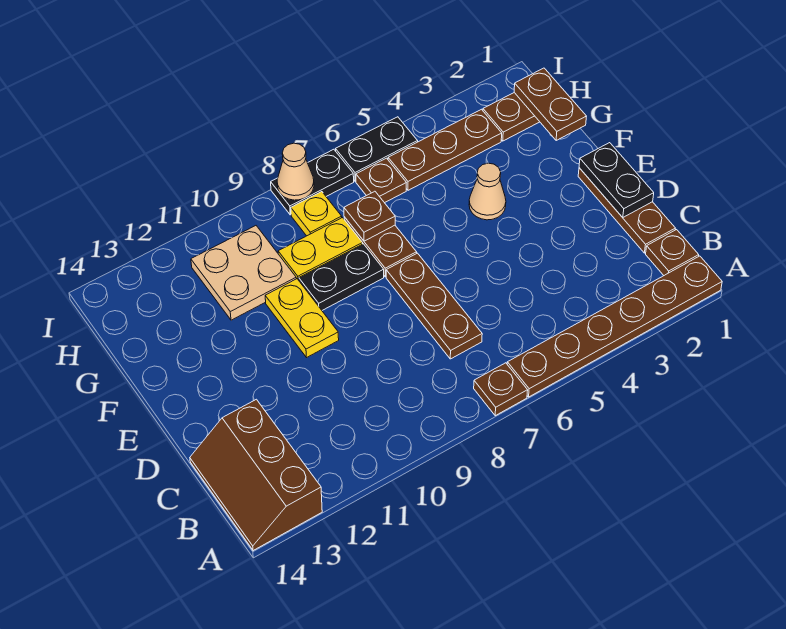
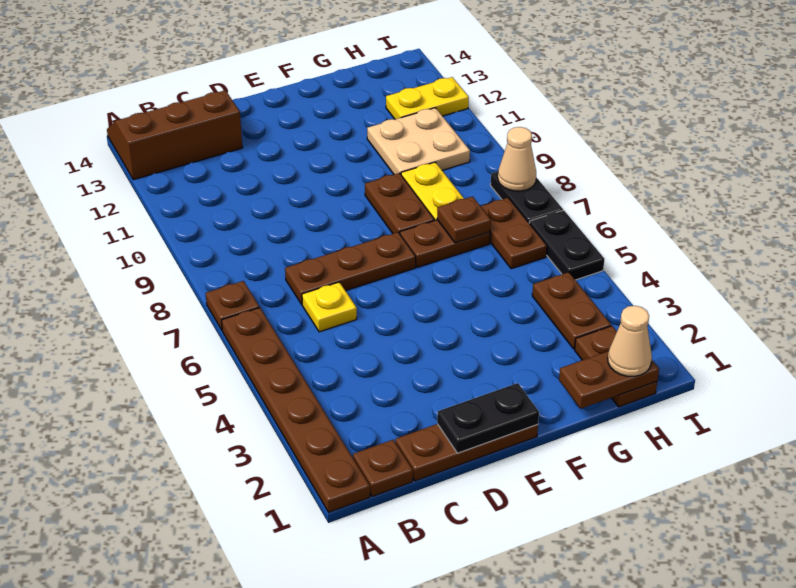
yellow plate E10:F10 level 1 -> yellow plate H12:I12 level 1
tan cone F4 level 1 -> tan cone H1 level 3
black plate F8:F9 level 1 -> brown plate F8:F9 level 1
brown plate H3:H5 level 1 -> brown plate H3:H4 level 1
brown plate H6 level 1 -> brown plate H6:H7 level 1
yellow plate H8 level 1 -> yellow plate C6 level 1

